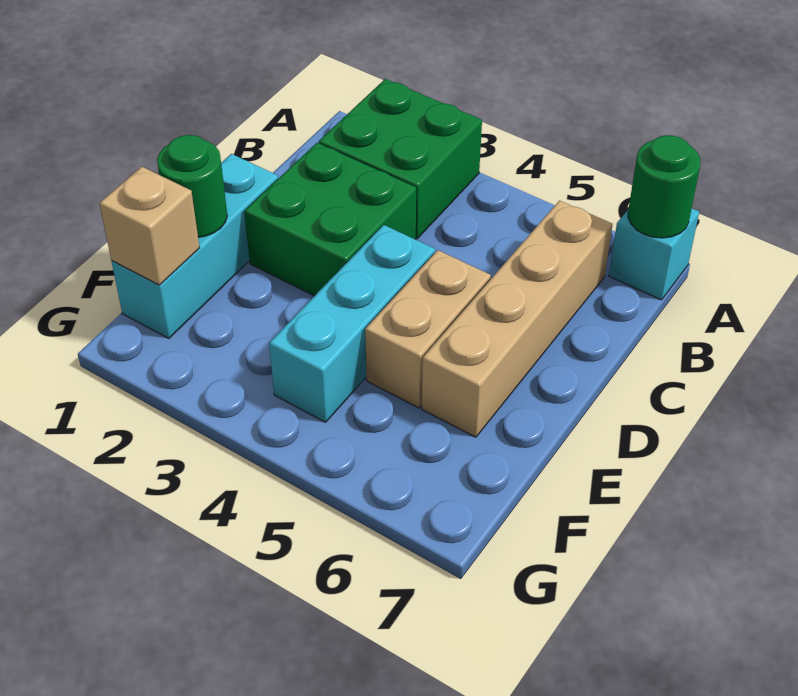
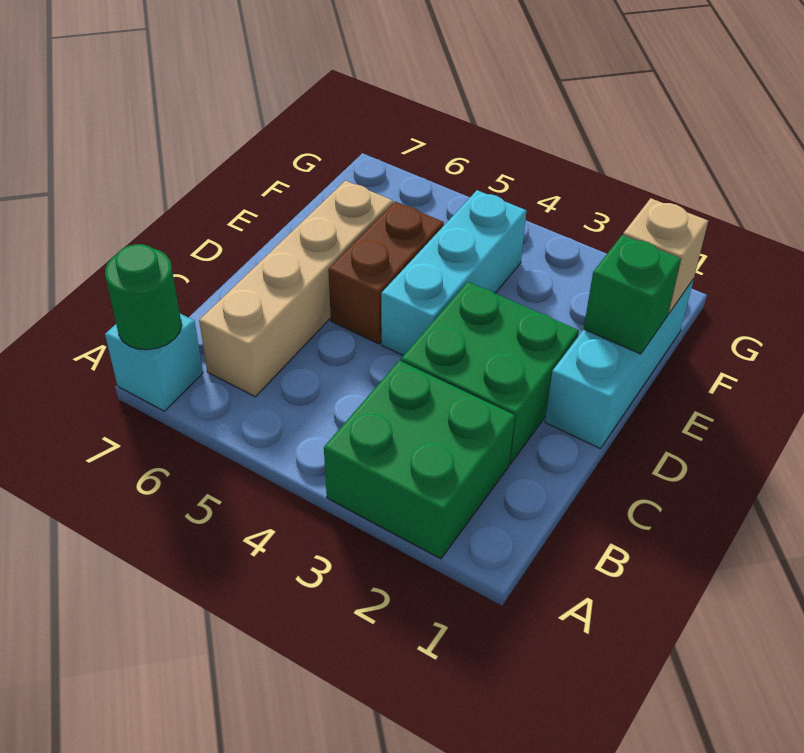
tan brick D5:E5 level 1 -> brown brick D5:E5 level 1
green round brick E1 level 2 -> green brick E1 level 2

